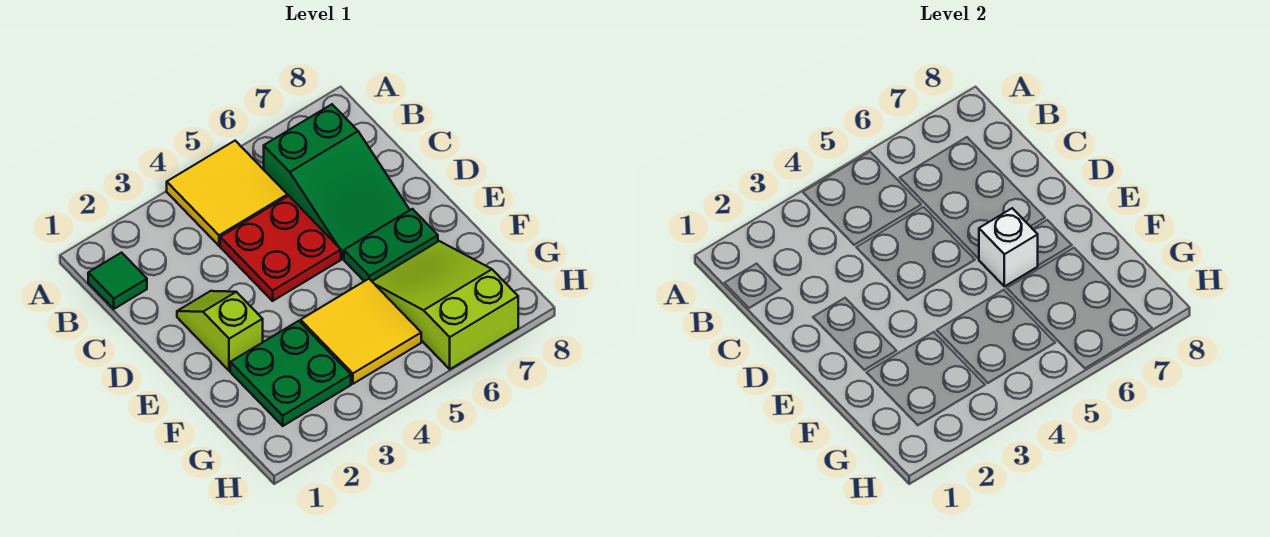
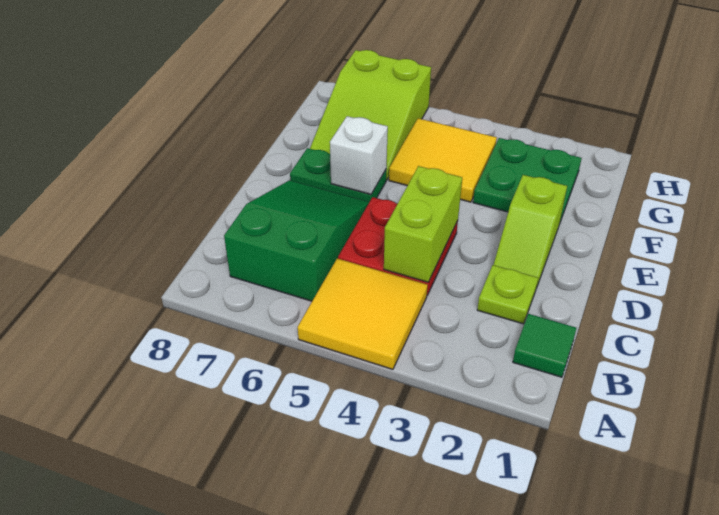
none -> lime plate C2 level 1
none -> lime brick C4:D4 level 2

